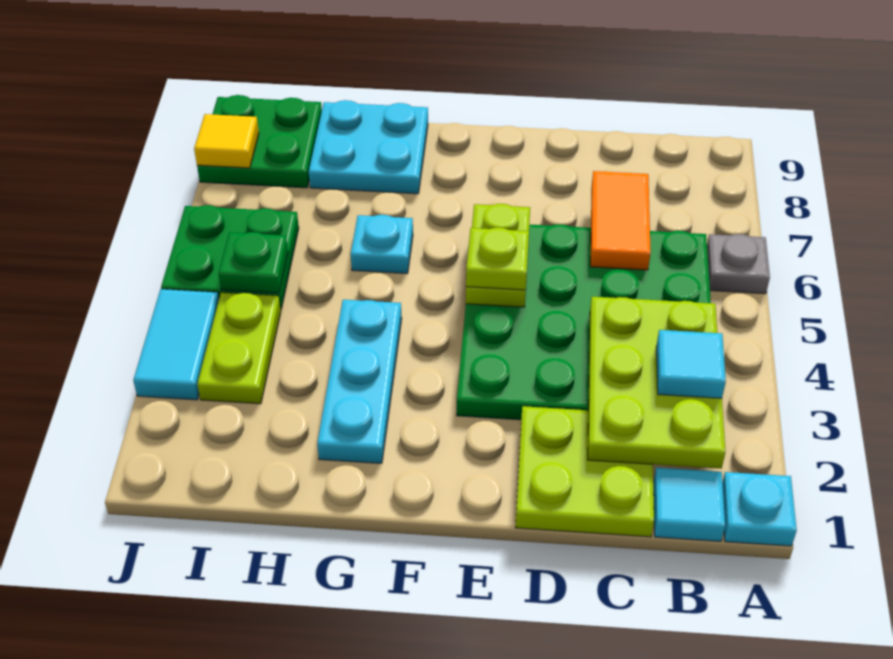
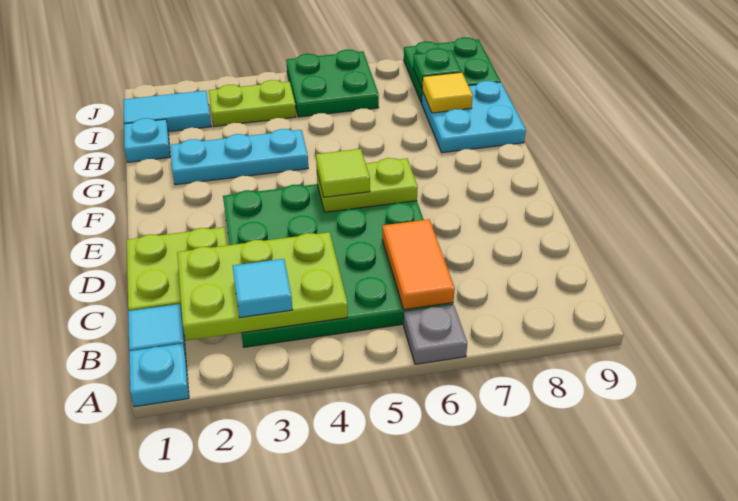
orange tile C6:C7 level 2 -> orange tile B6:C6 level 2
lime plate E5 level 3 -> lime tile E5 level 3
cyan plate G6 level 1 -> cyan plate H1 level 1
green plate I5 level 2 -> green plate I8 level 2
cyan tile J3:J4 level 1 -> cyan tile I1:I2 level 1
yellow tile J8 level 2 -> yellow tile H8 level 2

